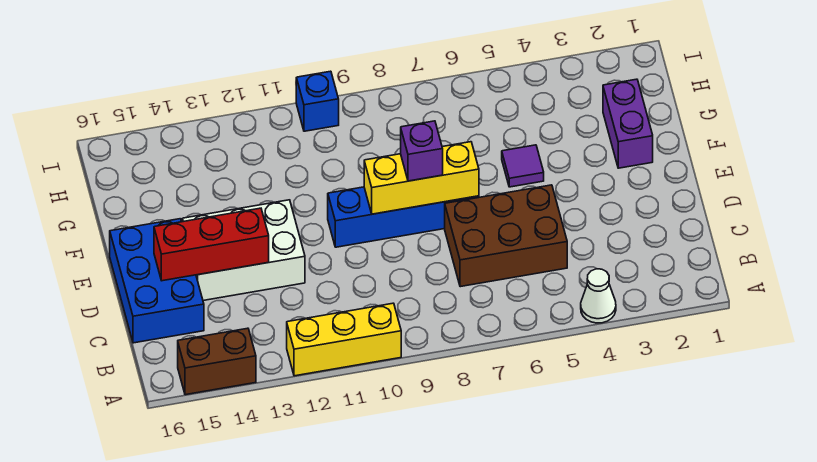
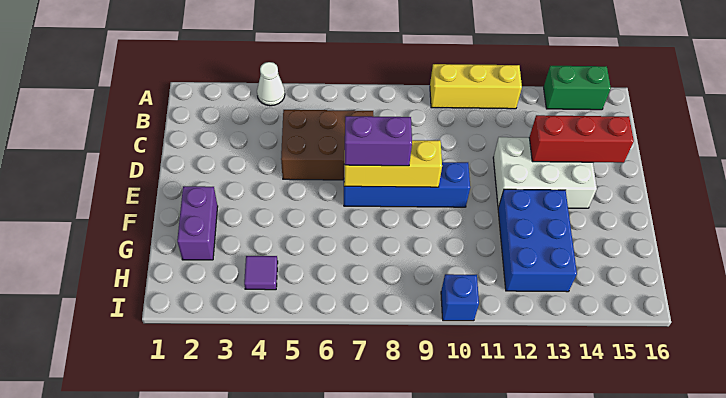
brown brick A14:A15 level 1 -> green brick A14:A15 level 1
blue brick C15:E16 level 1 -> blue brick F12:H13 level 1
purple brick E8 level 3 -> purple brick E7:E8 level 3
purple tile F5 level 1 -> purple tile H4 level 1

